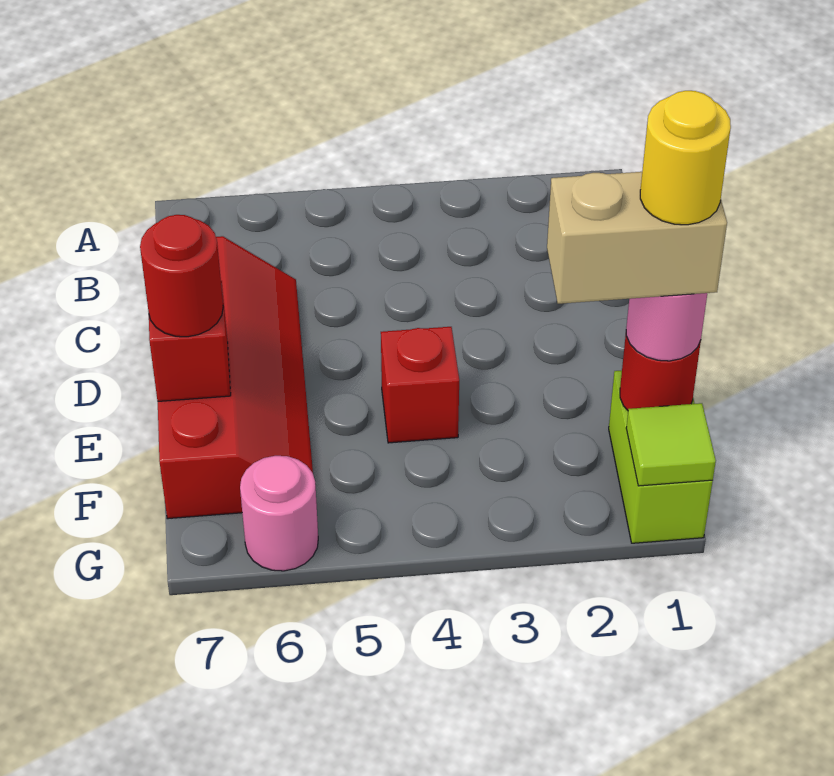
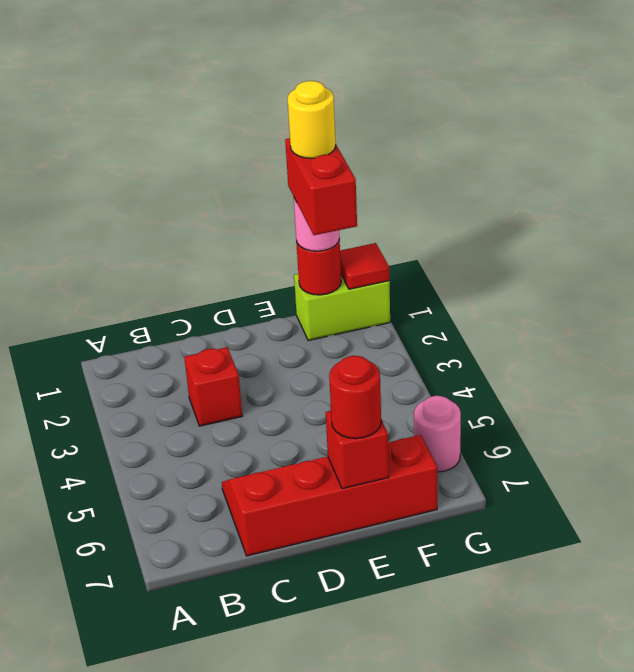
red brick E4 level 1 -> red brick C3 level 1
tan brick F1:F2 level 4 -> red brick F1:F2 level 4
lime tile G1 level 2 -> red tile G1 level 2

